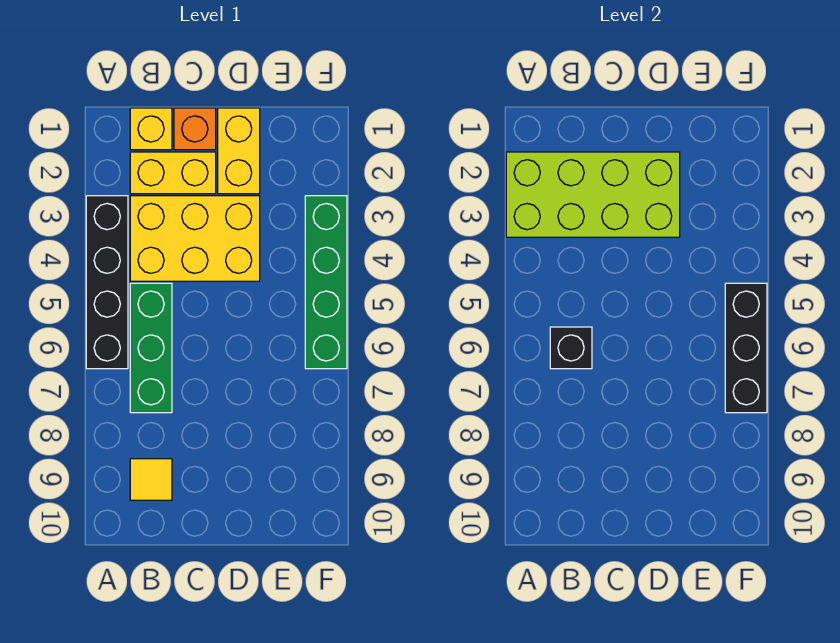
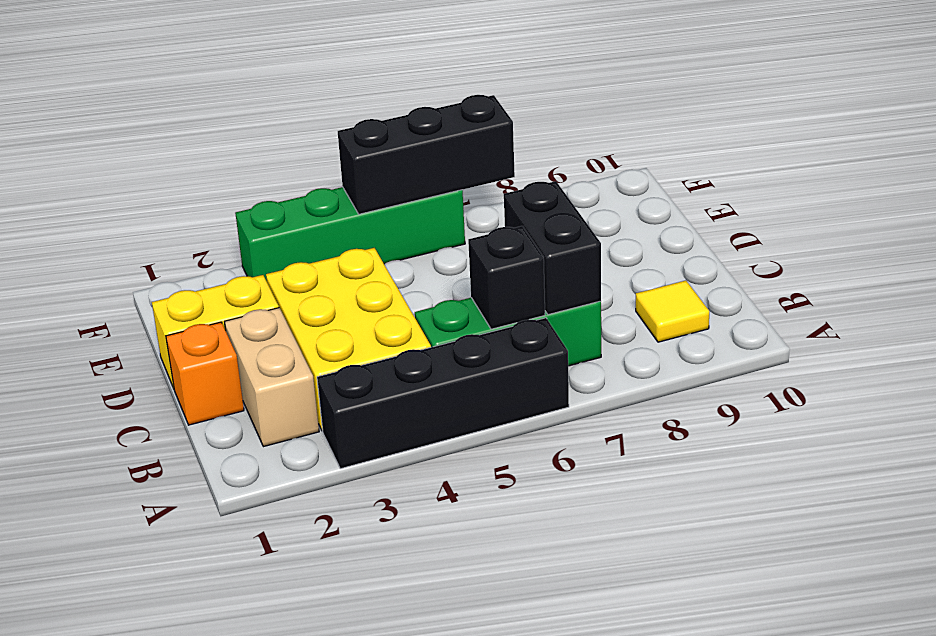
lime brick A2:D3 level 2 -> none
yellow brick B1 level 1 -> none
yellow brick B2:C2 level 1 -> tan brick B2:C2 level 1
none -> black brick B7:C7 level 2

